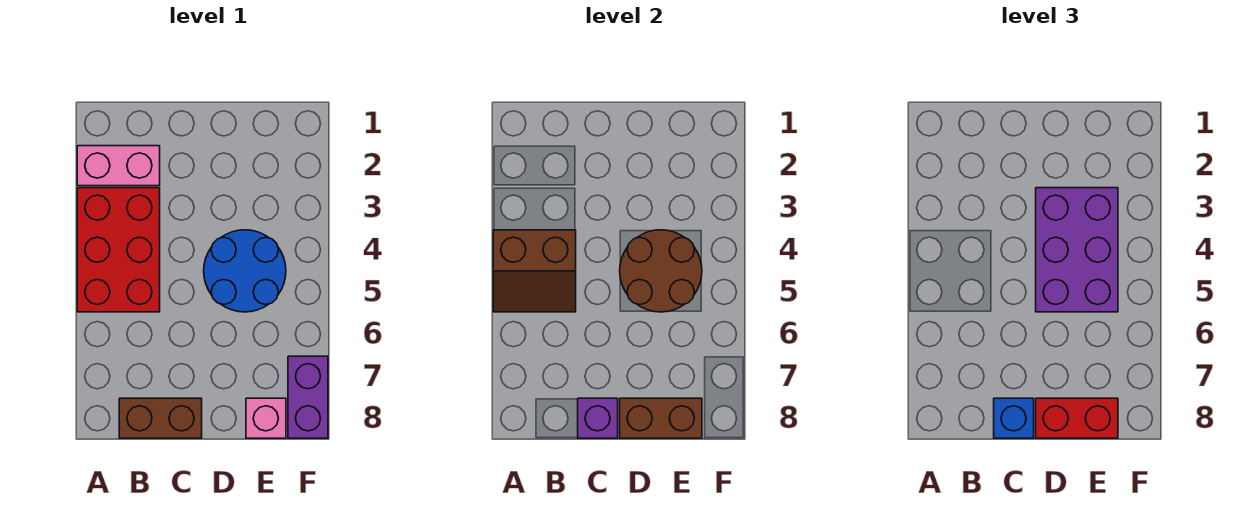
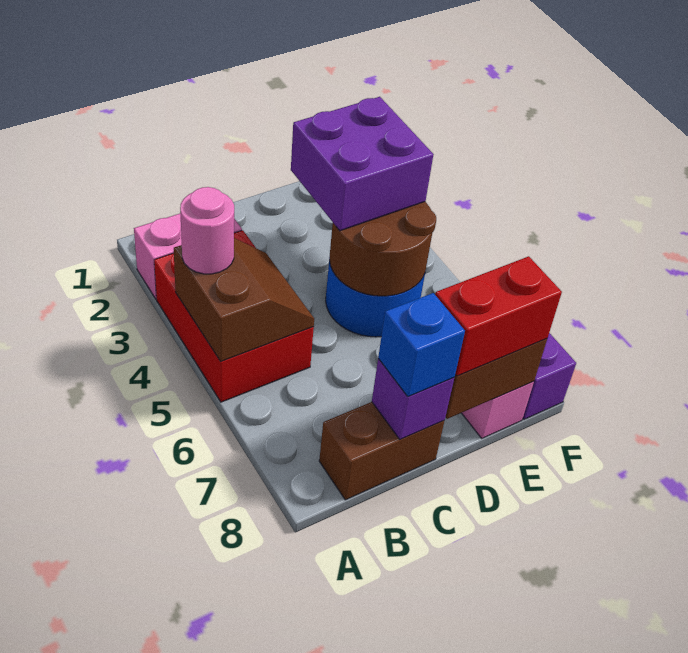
brown slope A4:B5 level 2 top 4 -> brown slope A4:B5 level 2 top A
none -> pink round brick A4 level 3
purple brick D3:E5 level 3 -> purple brick D3:E4 level 3

